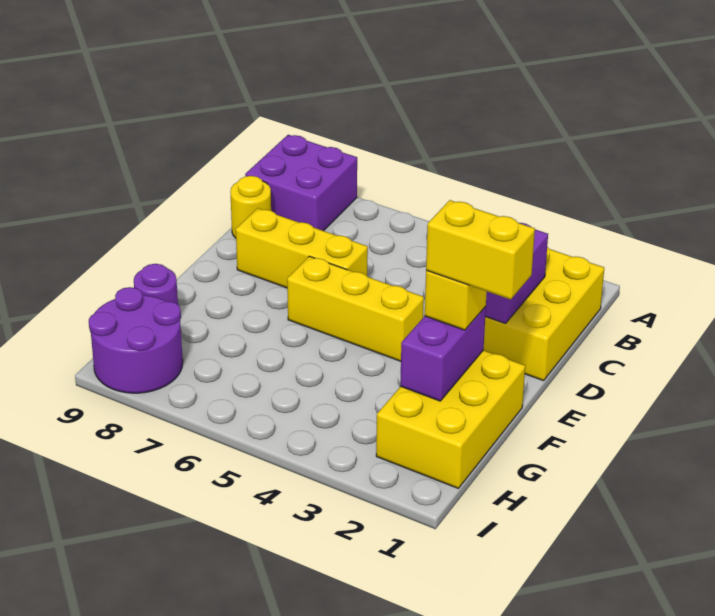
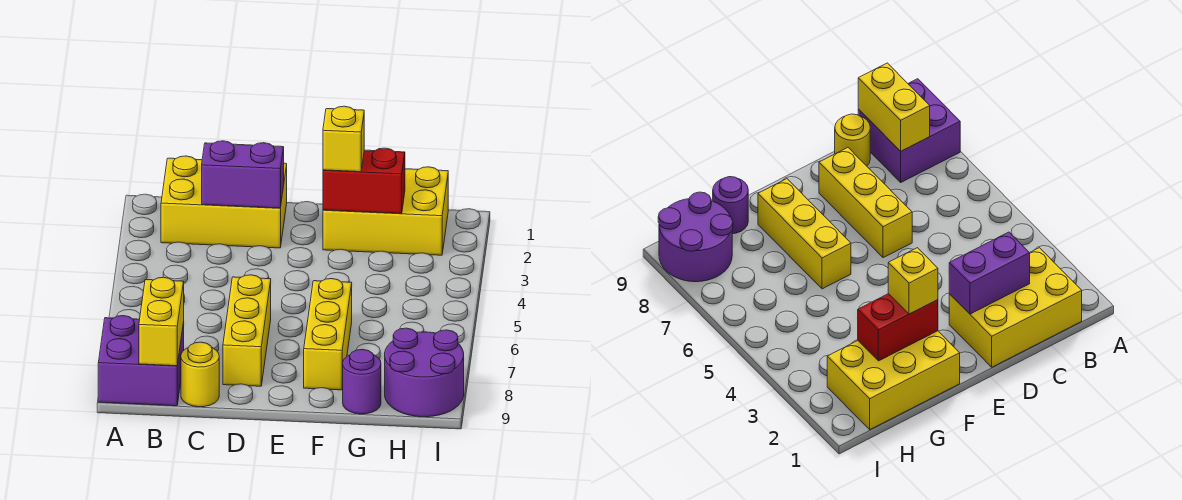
yellow brick E4:E6 level 1 -> yellow brick F6:F8 level 1
yellow brick F1:F2 level 4 -> yellow brick B8:B9 level 2
purple brick F2:G2 level 2 -> red brick F2:G2 level 2

